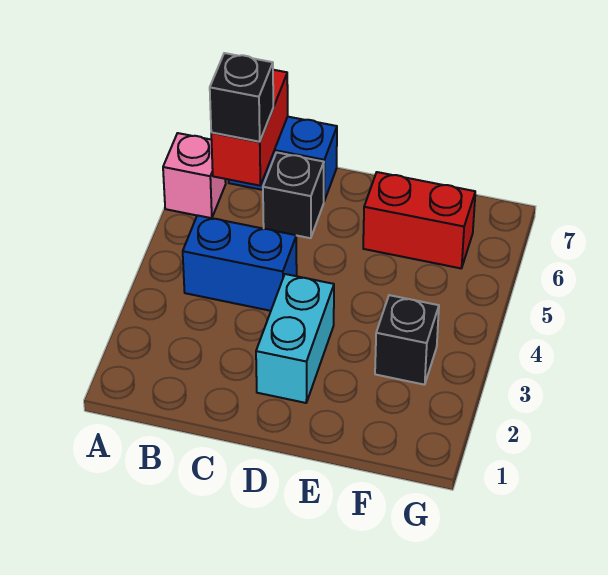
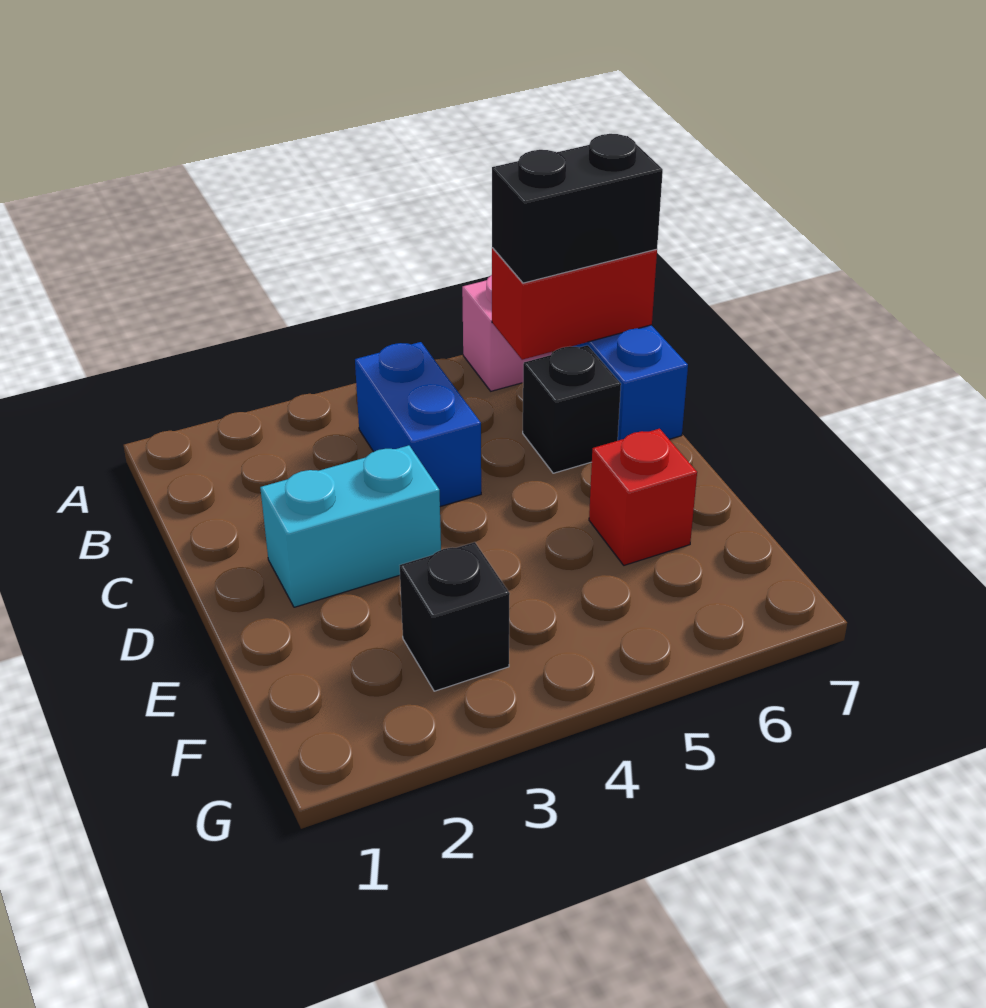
black brick B6 level 3 -> black brick B6:B7 level 3
red brick E6:F6 level 1 -> red brick E6 level 1

